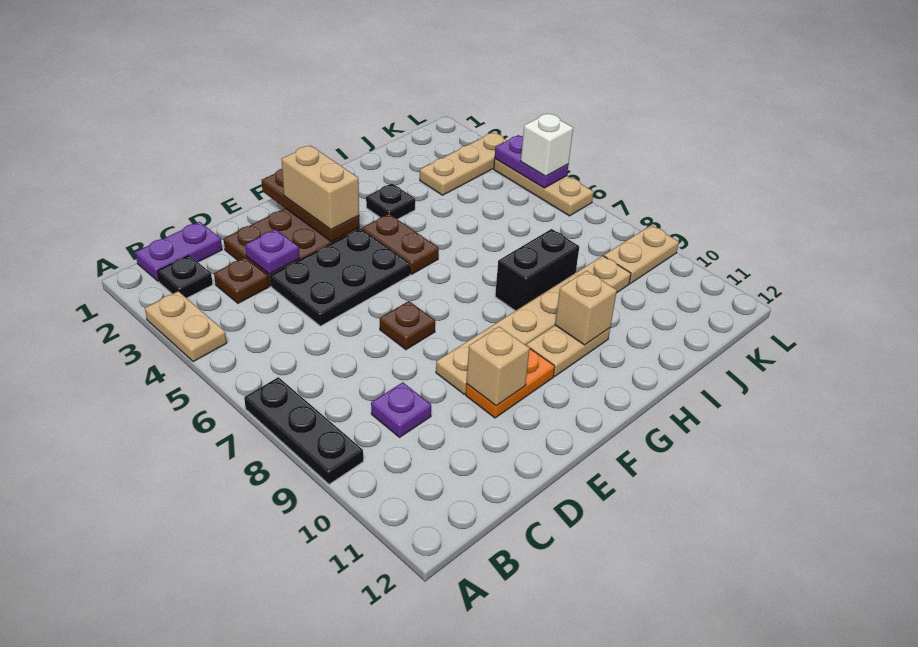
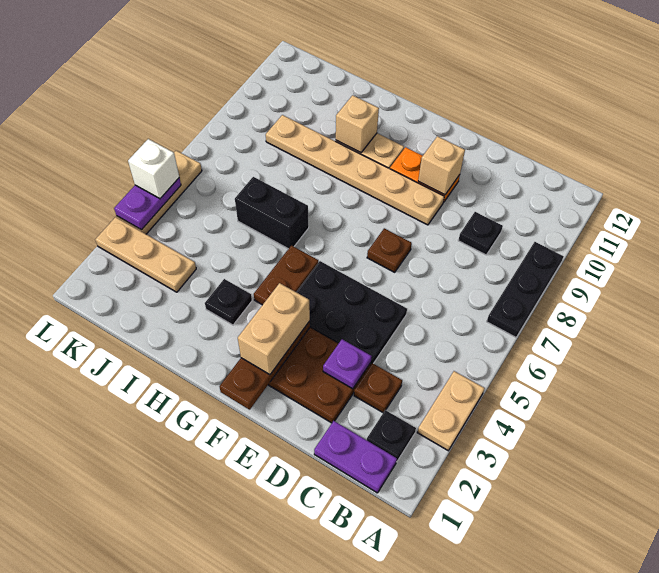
purple plate C9 level 1 -> black plate C9 level 1
black brick H8:I8 level 1 -> black brick H6:I6 level 1
tan plate K9:L9 level 1 -> none

